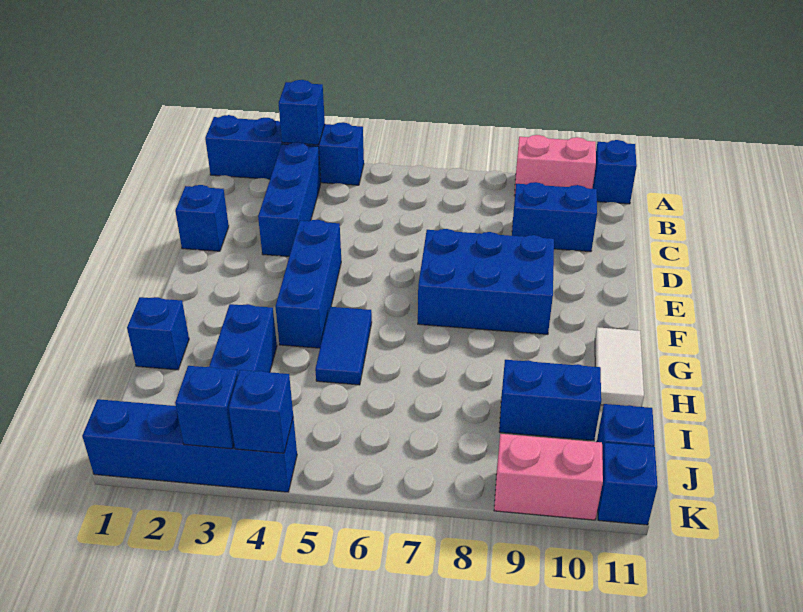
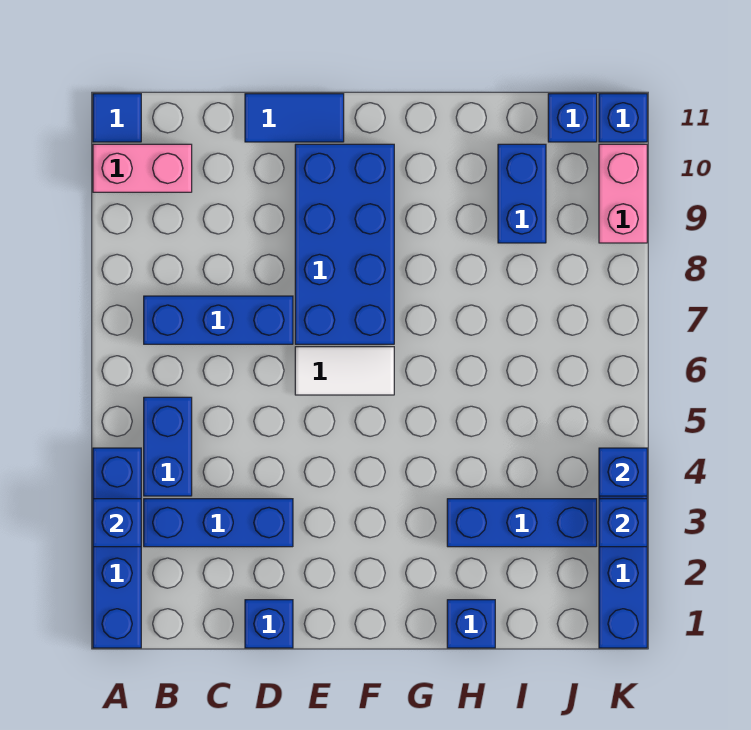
pink brick A9:A10 level 1 -> pink brick A10:B10 level 1
blue brick A11 level 1 -> blue tile A11 level 1
blue brick C9:C10 level 1 -> blue brick B4:B5 level 1
blue brick E4:G4 level 1 -> blue brick B7:D7 level 1
blue brick E7:F9 level 1 -> blue brick E7:F10 level 1
blue tile G5:H5 level 1 -> blue tile D11:E11 level 1
white tile G11:H11 level 1 -> white tile E6:F6 level 1

